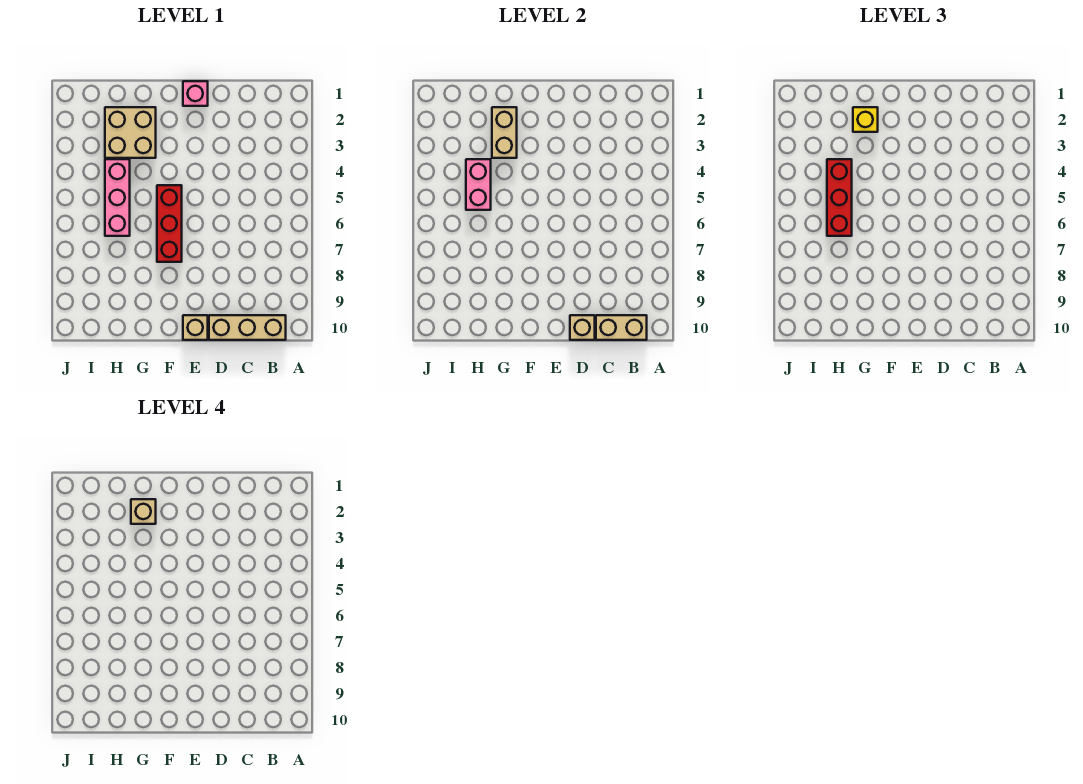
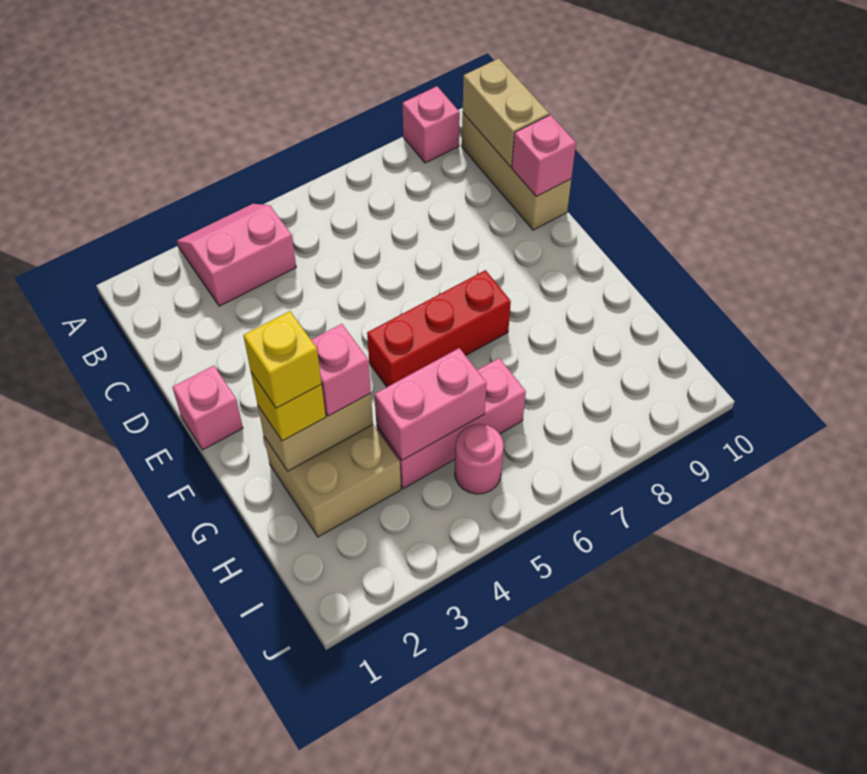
none -> pink slope A3:B4 level 1 top B
none -> pink brick A9 level 1
tan brick D10 level 2 -> pink brick D10 level 2
tan brick E10 level 1 -> none
tan brick G2 level 4 -> yellow brick G2 level 4
none -> pink brick G3 level 3
red brick H4:H6 level 3 -> none
none -> pink round brick I5 level 1

